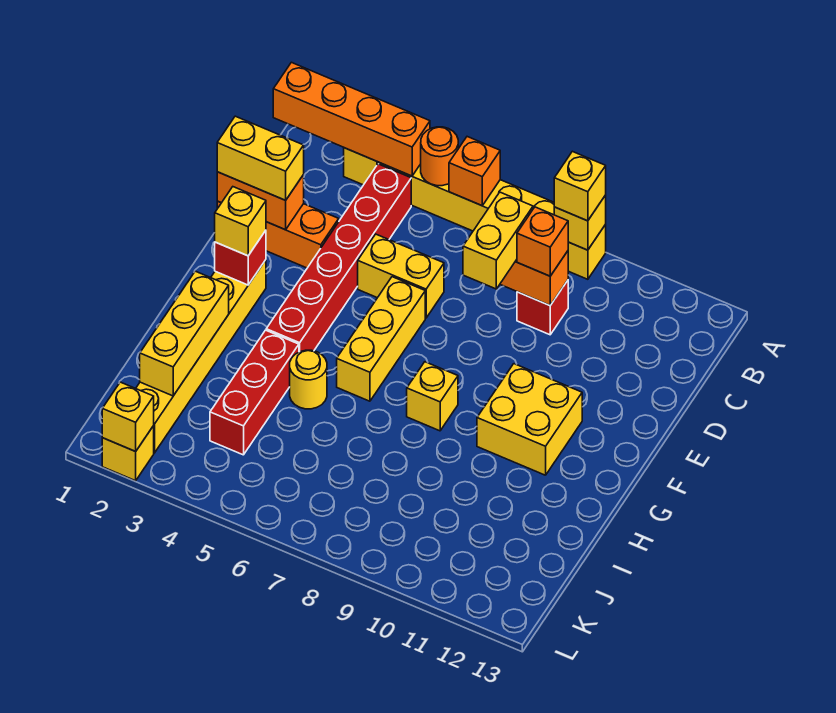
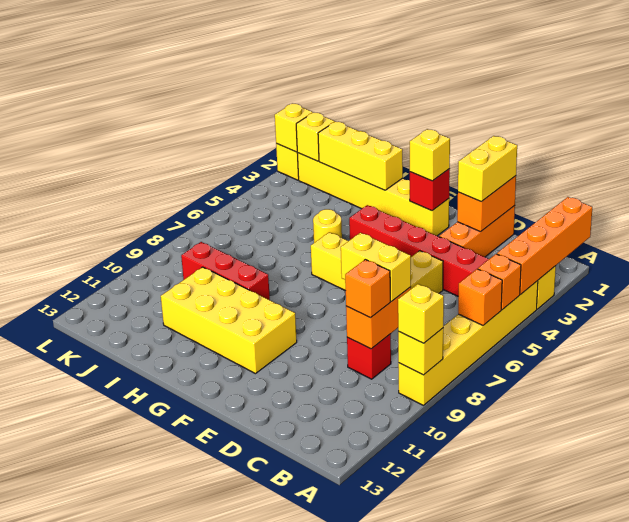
orange round brick A5 level 2 -> orange brick A5 level 2
yellow brick F10:G11 level 1 -> yellow brick F10:I11 level 1
yellow brick G8 level 1 -> yellow brick K2 level 2
red brick H4:J4 level 1 -> red brick H9:J9 level 1

